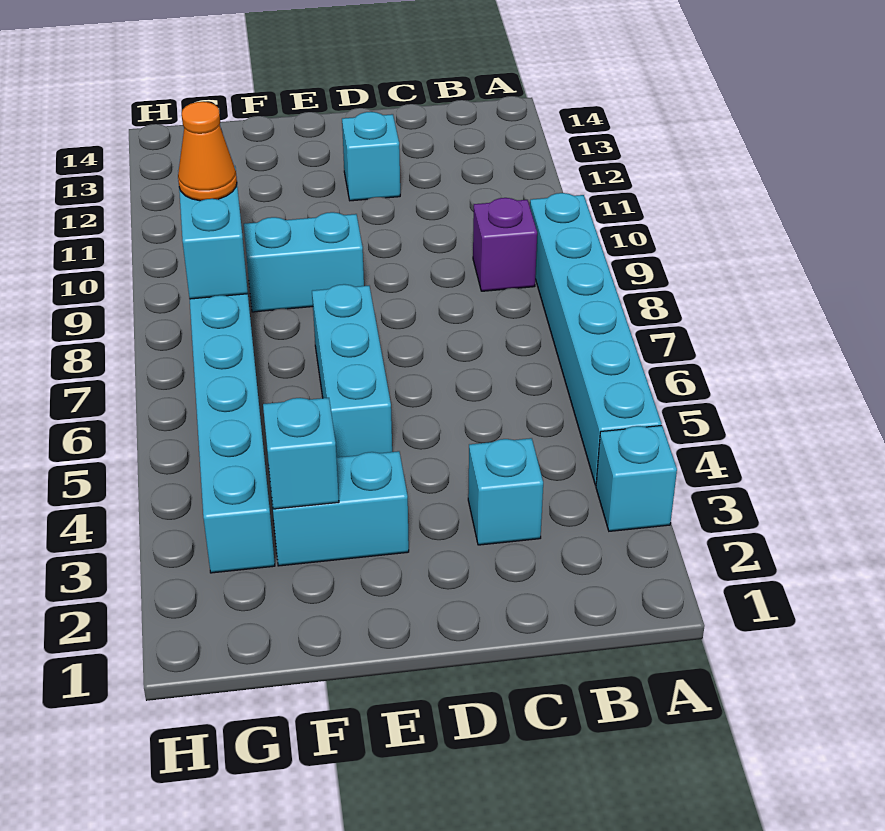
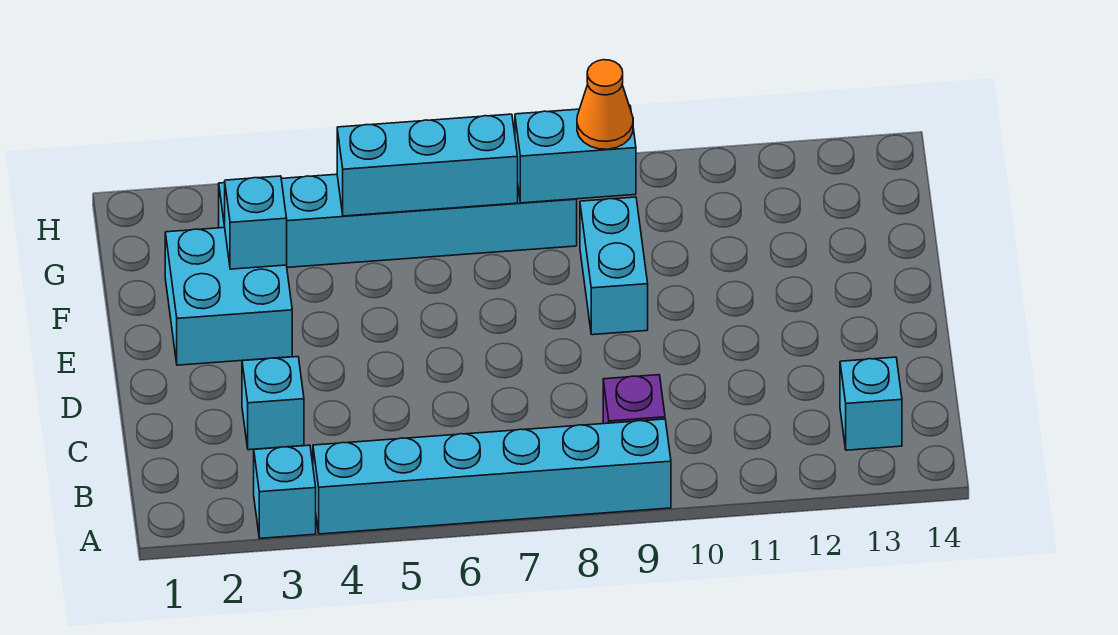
cyan brick D12 level 1 -> cyan brick B13 level 1
cyan brick E3:F3 level 1 -> cyan brick E2:F3 level 1
cyan brick E5:E7 level 1 -> cyan brick G5:G7 level 2

